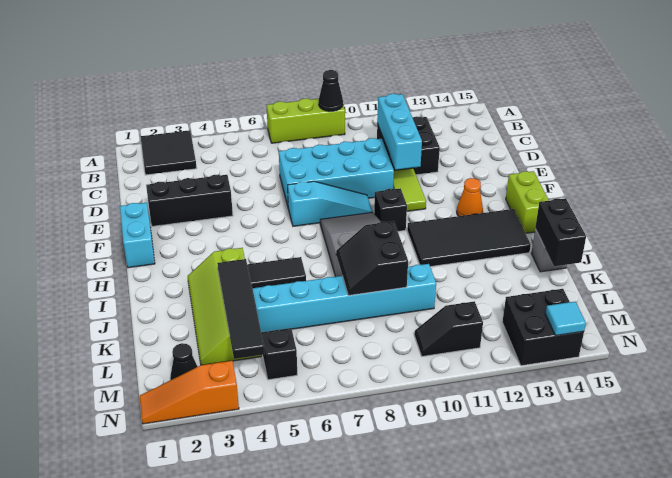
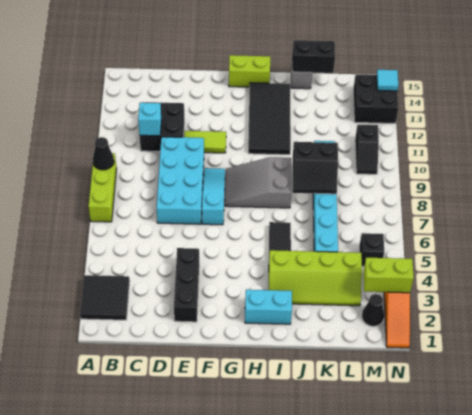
cyan brick C11:E11 level 2 -> cyan brick C11 level 2
cyan brick F1:G1 level 1 -> cyan brick H2:I2 level 1
black brick G10 level 1 -> none
orange cone G13 level 1 -> none
black tile J4:M4 level 2 -> none
none -> lime brick M3:N3 level 2

